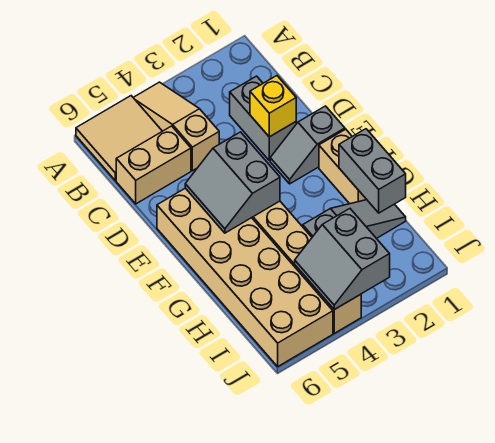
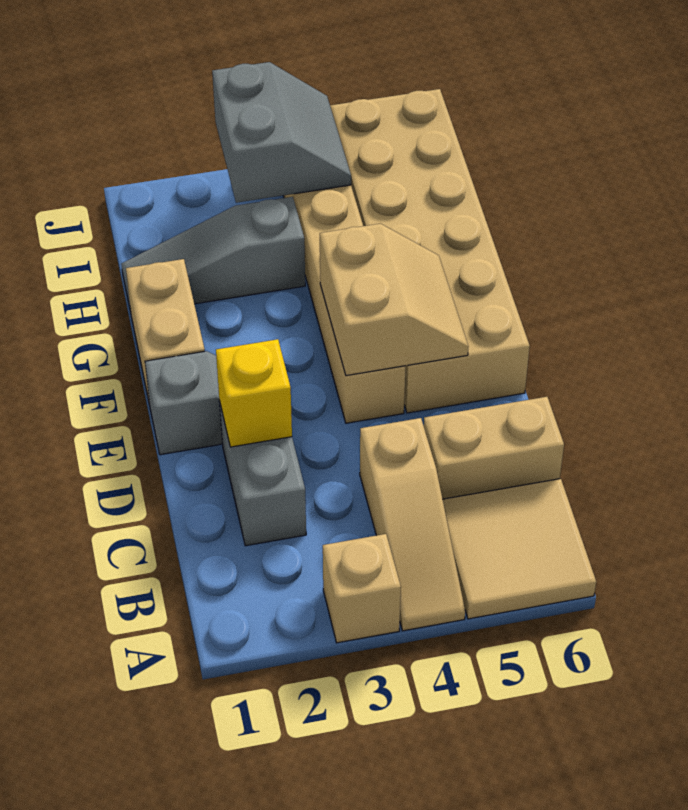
none -> tan brick A3 level 1
grey slope E4:F5 level 2 top 4 -> tan slope E4:F5 level 2 top 4
grey brick G1:H1 level 2 -> none

